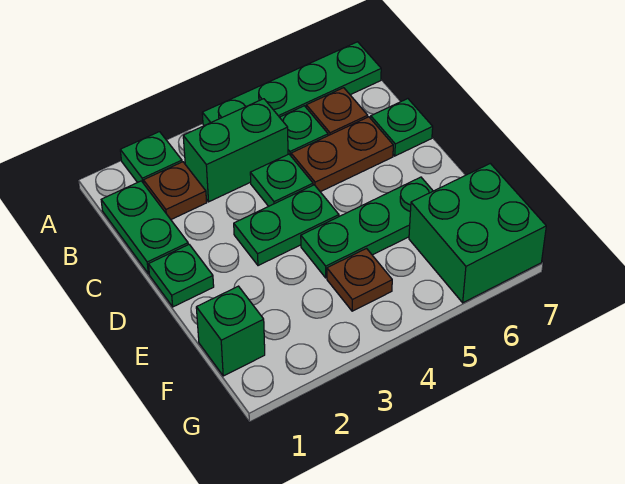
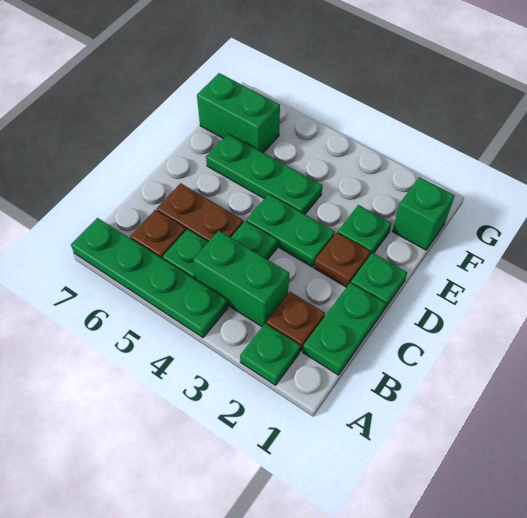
green plate C7 level 1 -> green plate E2 level 1
brown plate F4 level 1 -> brown plate D2 level 1
green brick F6:G7 level 1 -> green brick F6:F7 level 1

